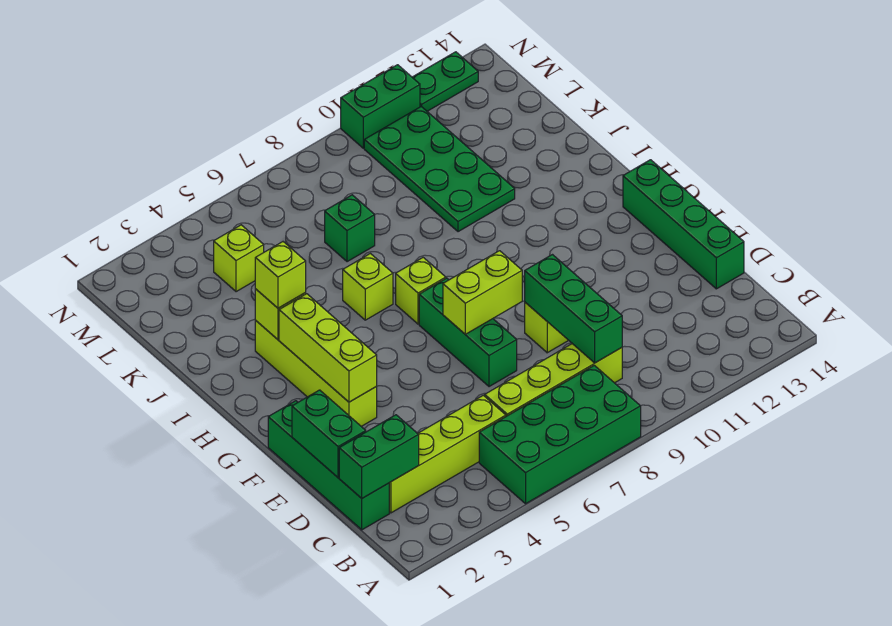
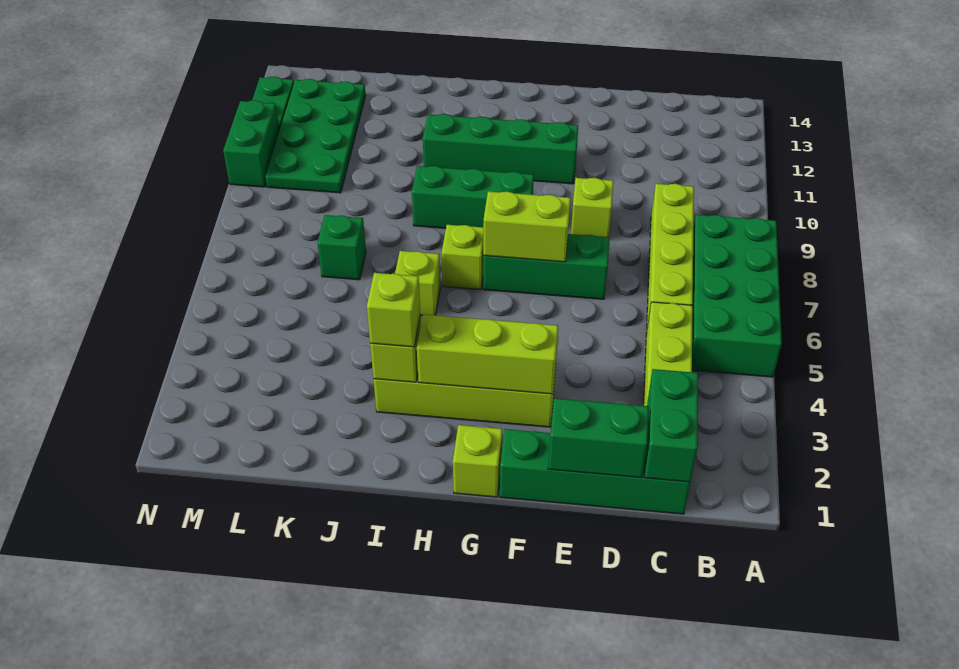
green brick C9:E9 level 2 -> green brick G9:I9 level 1
green brick D14:G14 level 1 -> green brick F11:I11 level 1
lime brick F7:F8 level 2 -> lime brick F7:G7 level 2
green plate J10:M11 level 1 -> green plate L10:M13 level 1
lime brick L4 level 1 -> lime brick G1 level 1

